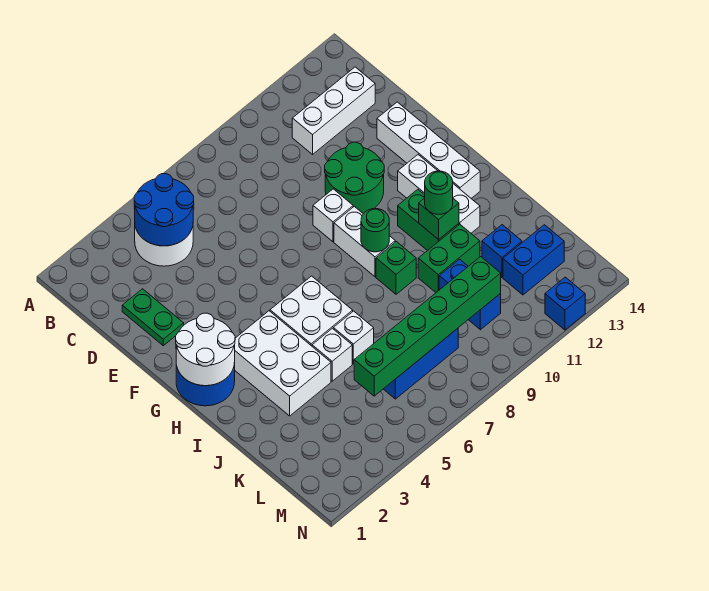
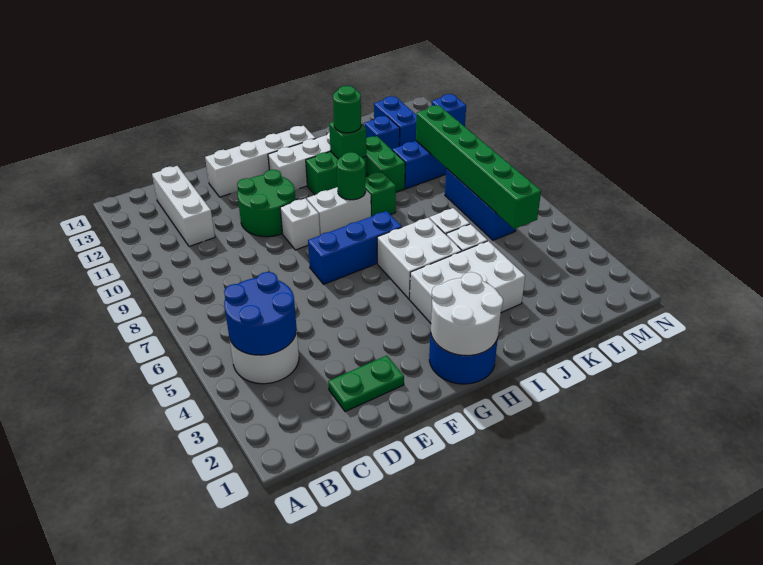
none -> blue brick F7:H7 level 1

